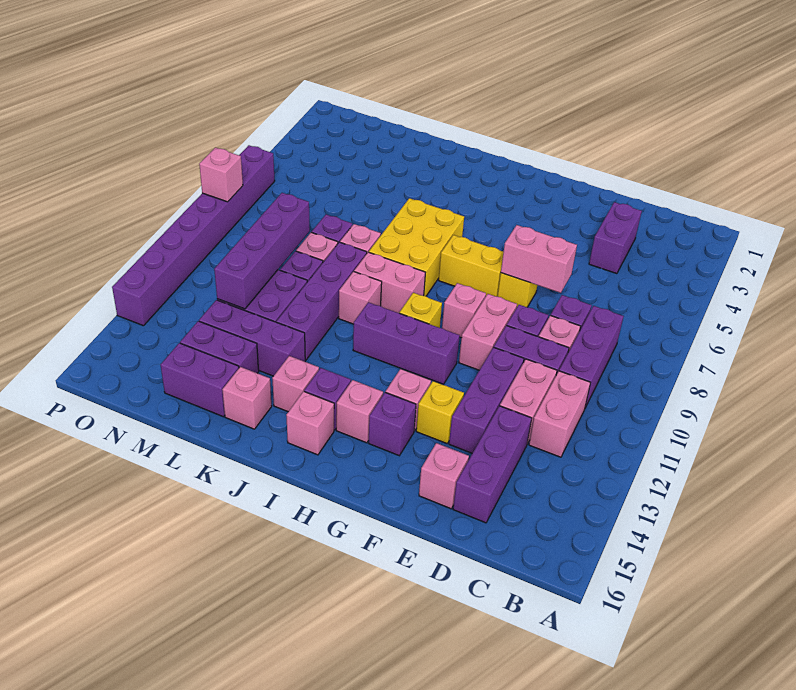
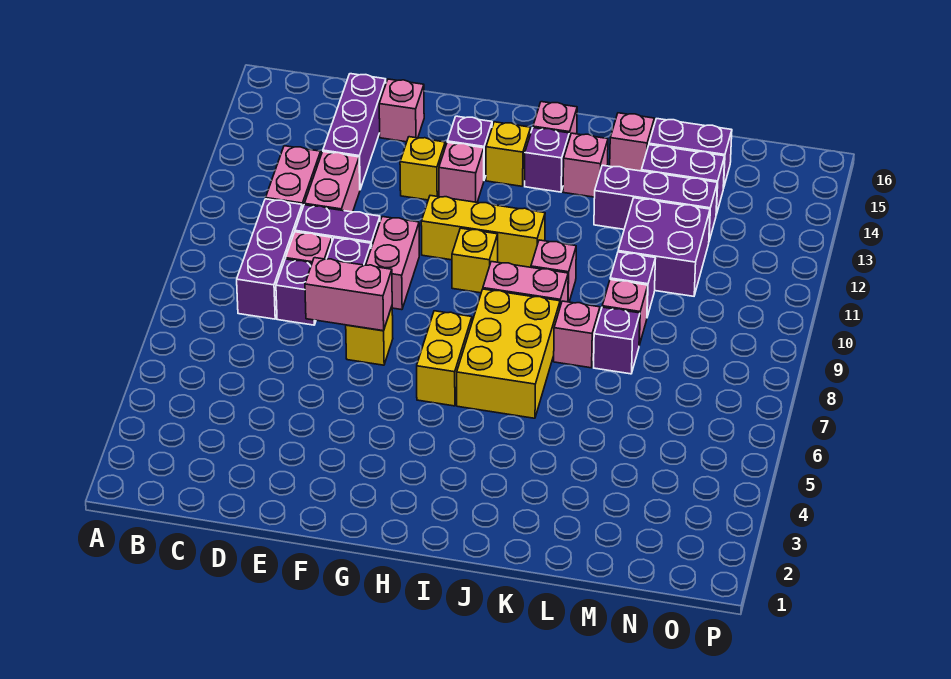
purple brick D3:D4 level 1 -> none
purple brick E11:E13 level 1 -> none
yellow brick G7:H7 level 1 -> yellow brick H6:H7 level 1
pink brick G9 level 1 -> none
purple brick G11:I11 level 1 -> yellow brick G11:I11 level 1
pink brick H14 level 1 -> yellow brick H14 level 1
purple brick K9:K12 level 1 -> none
purple brick M9:M12 level 2 -> none
purple brick P6:P13 level 1 -> none
pink brick P8 level 2 -> none

